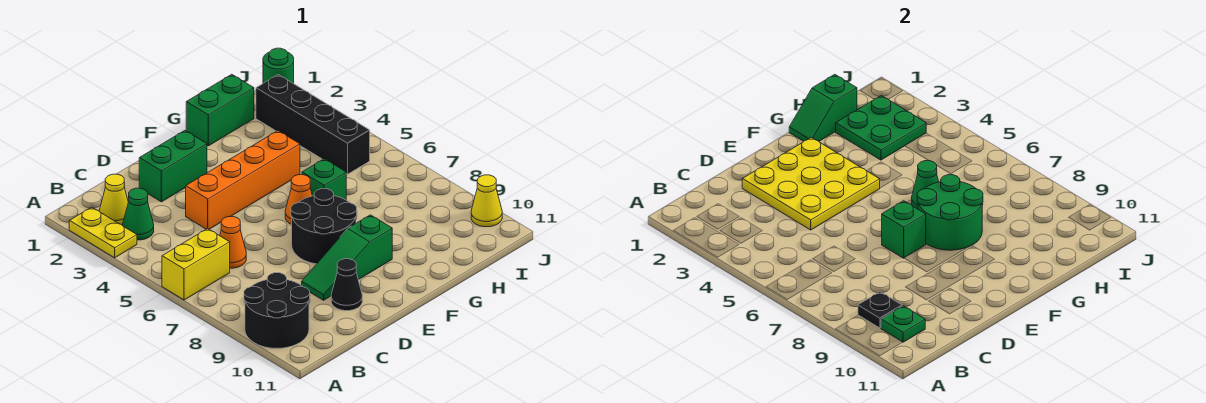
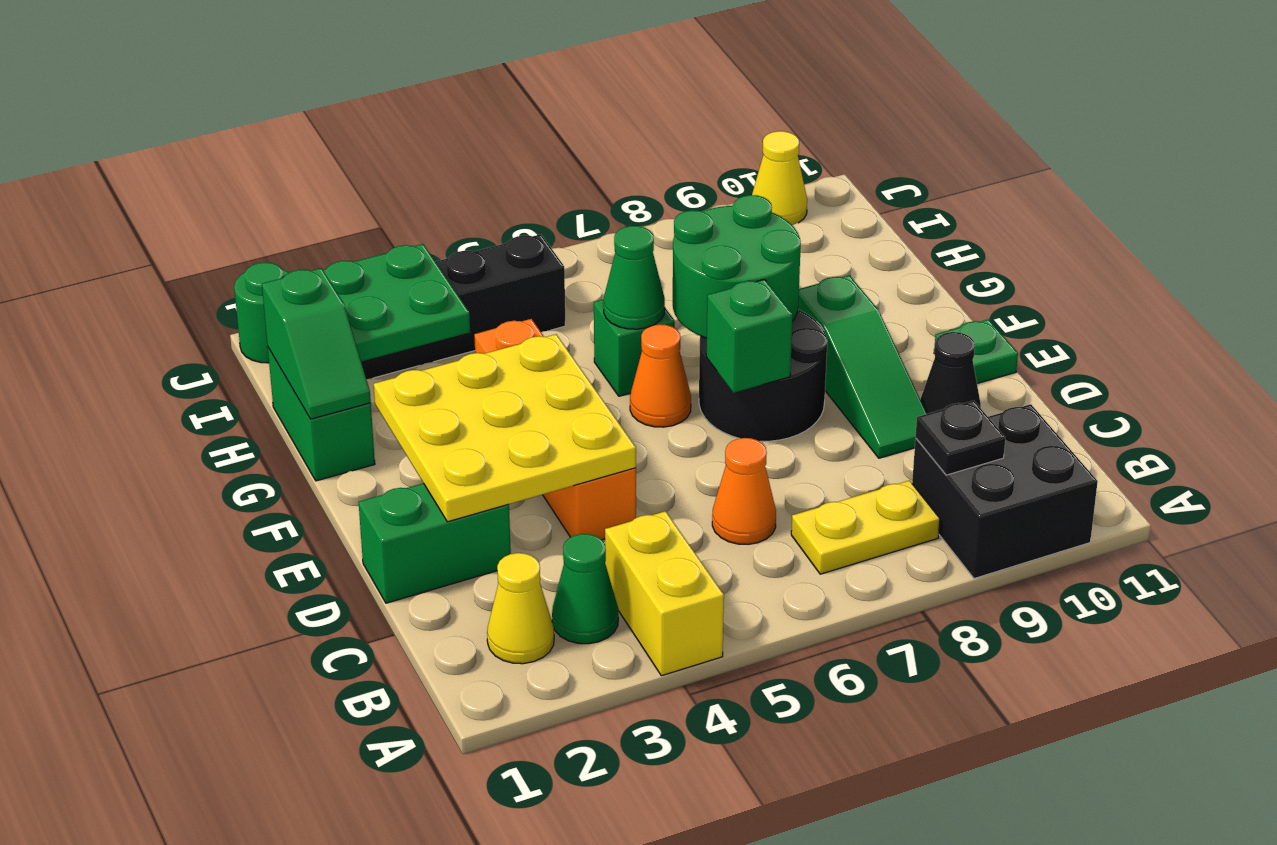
yellow plate A2:A3 level 1 -> yellow plate B7:B8 level 1
yellow brick A6:B6 level 1 -> yellow brick A4:B4 level 1
black round brick A9:B10 level 1 -> black brick A9:B10 level 1
green plate B10 level 2 -> green plate E11 level 1
green brick D2:E2 level 1 -> green brick D1:D2 level 1

